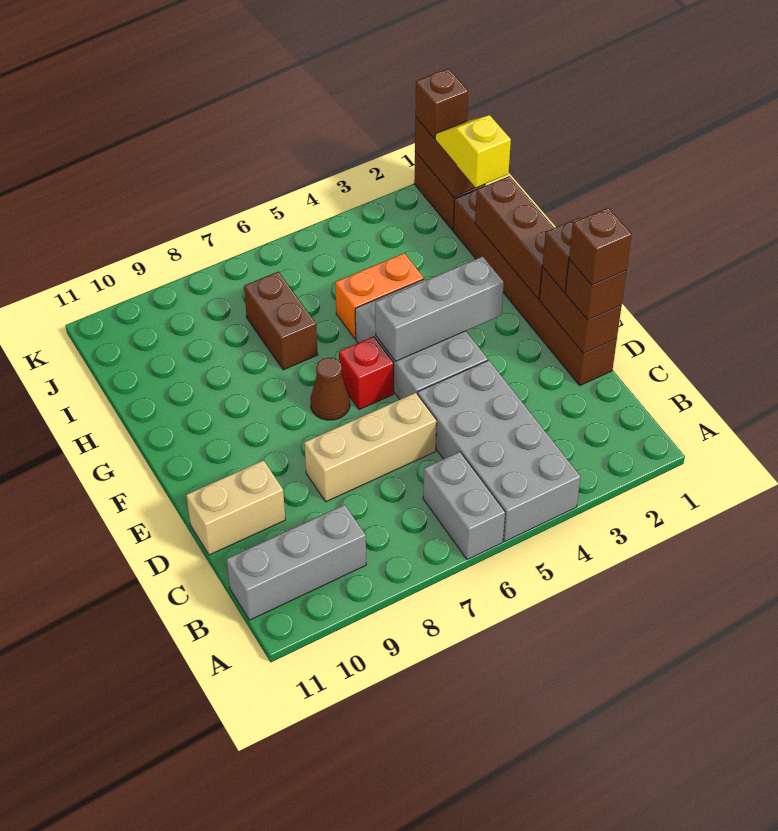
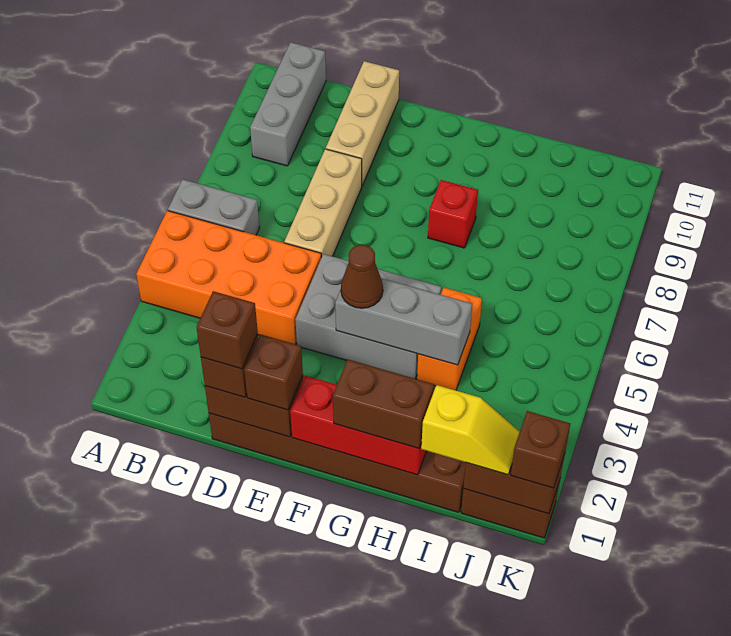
grey brick A4:D5 level 1 -> orange brick A4:D5 level 1
tan brick D10:D11 level 1 -> tan brick D9:D11 level 1
brown brick F1:H1 level 2 -> red brick F1:H1 level 2
grey brick F3:F5 level 2 -> grey brick F4:H4 level 2
red brick F6 level 1 -> red brick G8 level 1
brown cone F7 level 1 -> brown cone F4 level 3
brown brick H7:I7 level 1 -> brown brick G1:H1 level 3

